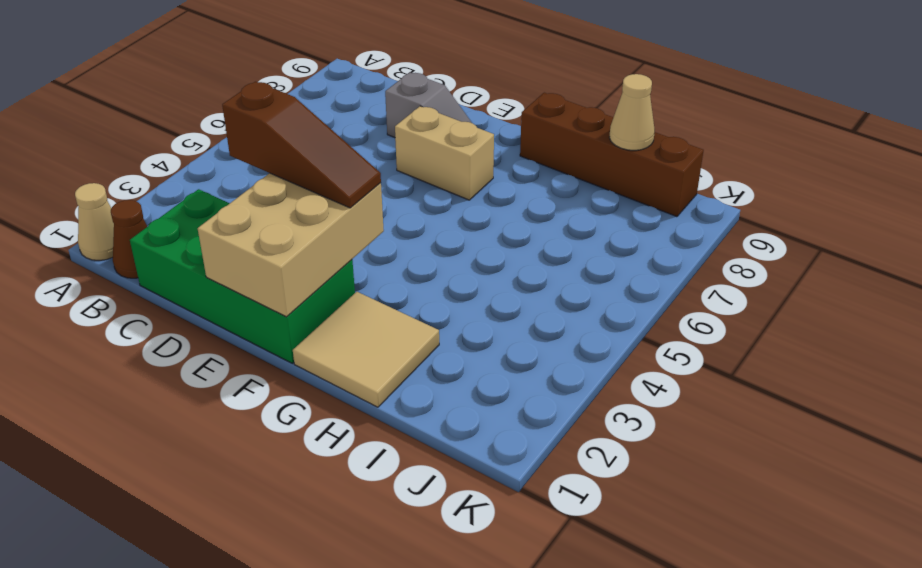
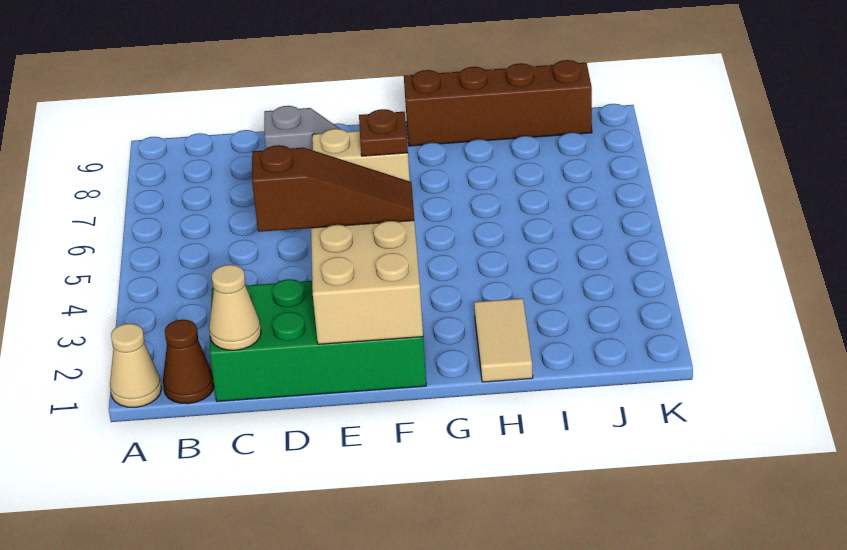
none -> brown plate F7 level 2
tan tile G1:H2 level 1 -> tan tile H1:H2 level 1
tan cone I9 level 2 -> tan cone C1 level 2

